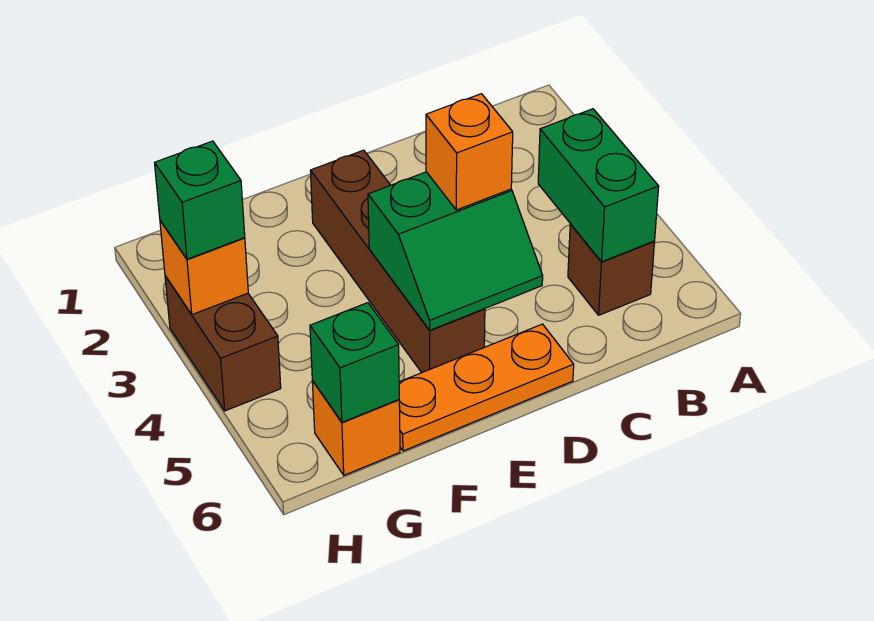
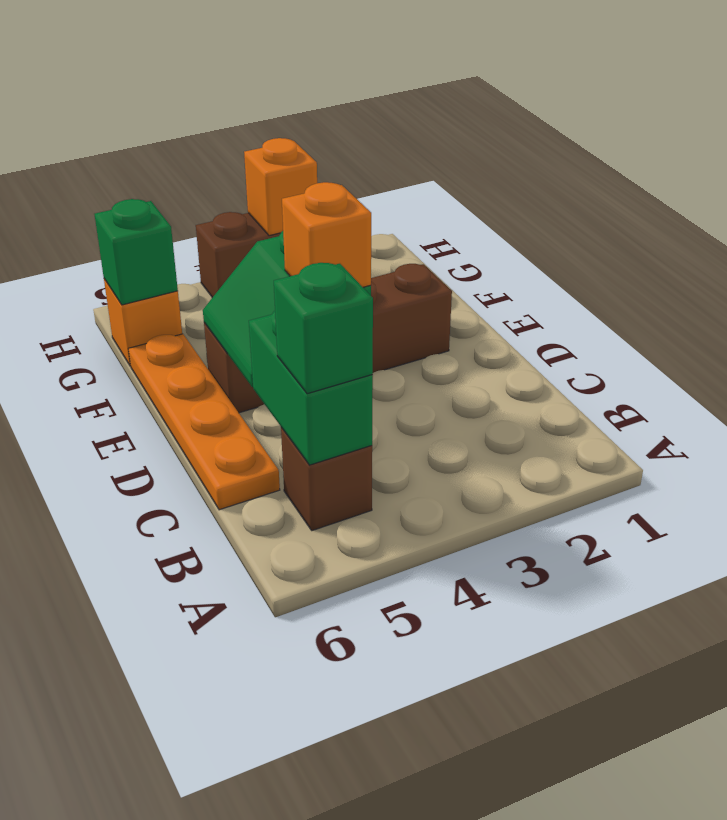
green brick B4:B5 level 2 -> green brick B5:C5 level 2
orange plate D6:F6 level 1 -> orange plate C6:F6 level 1
green brick H3 level 3 -> green brick B5 level 3

